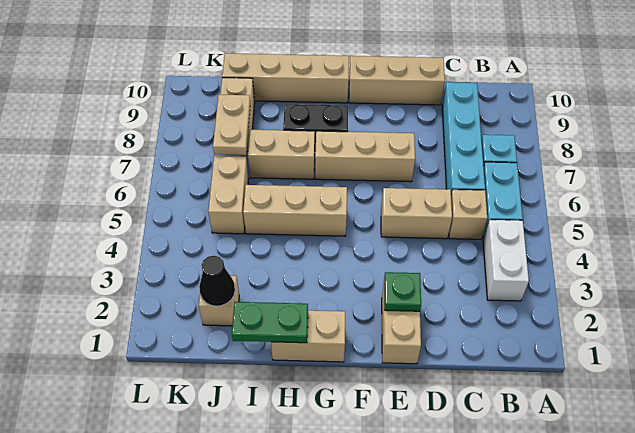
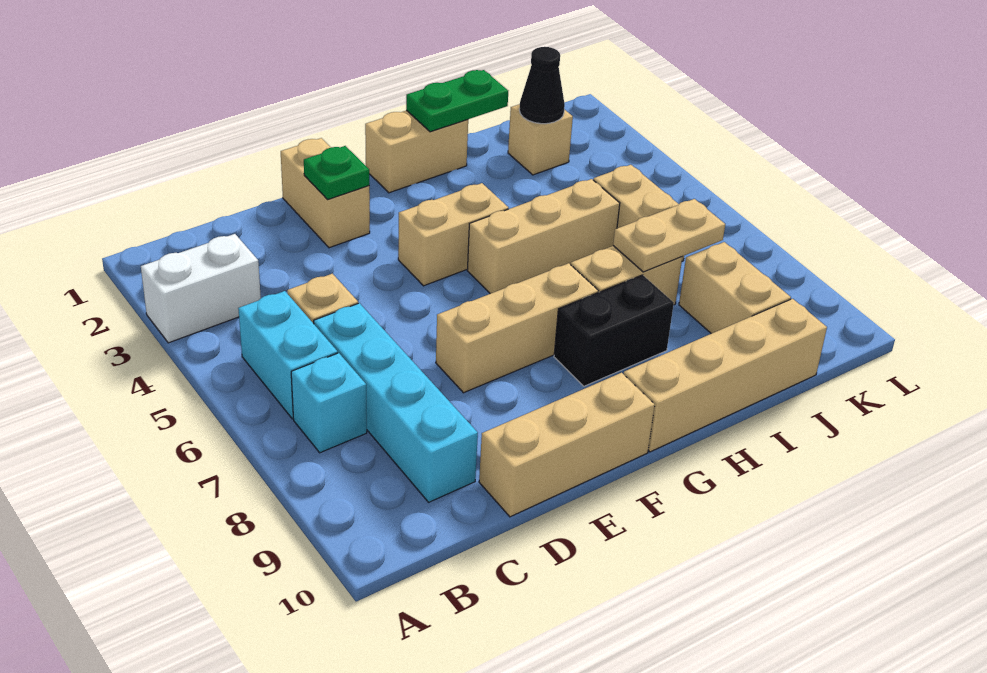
white brick B3:B4 level 1 -> white brick A3:B3 level 1
tan brick D5:E5 level 1 -> tan brick F4:G4 level 1
tan plate J7:J8 level 2 -> tan plate I7:J7 level 2

